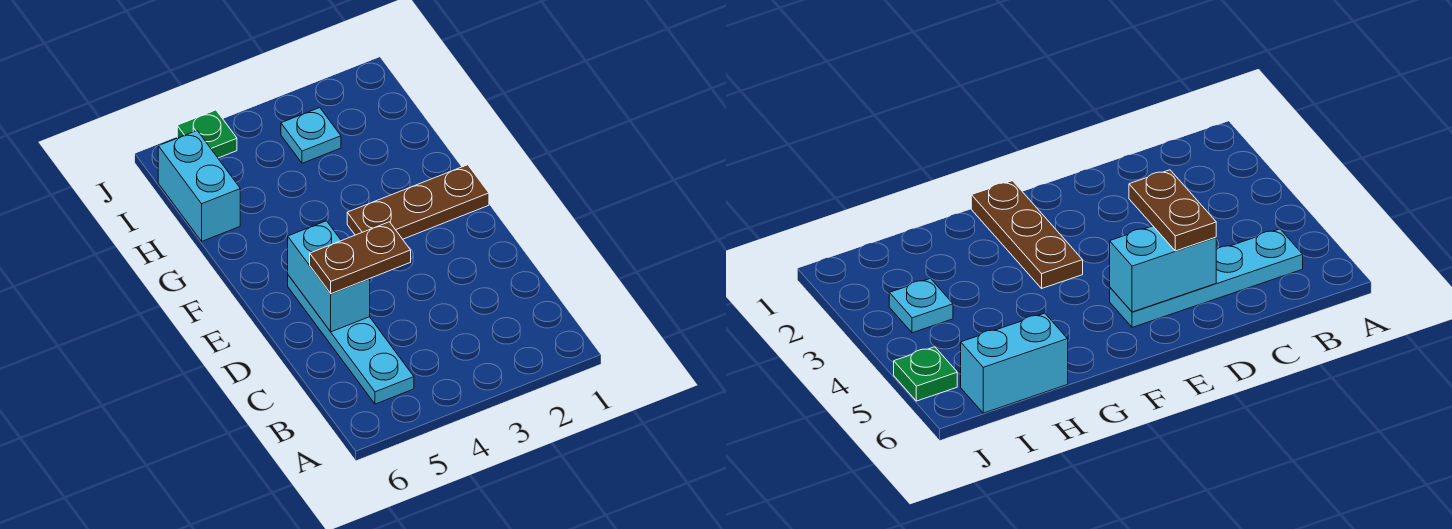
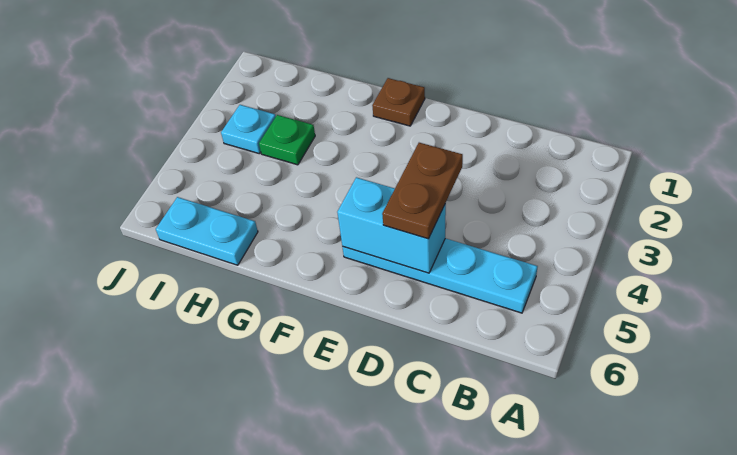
brown plate F1:F3 level 1 -> brown plate F1 level 1
cyan brick H6:I6 level 1 -> cyan plate H6:I6 level 1
green plate J5 level 1 -> green plate H3 level 1

